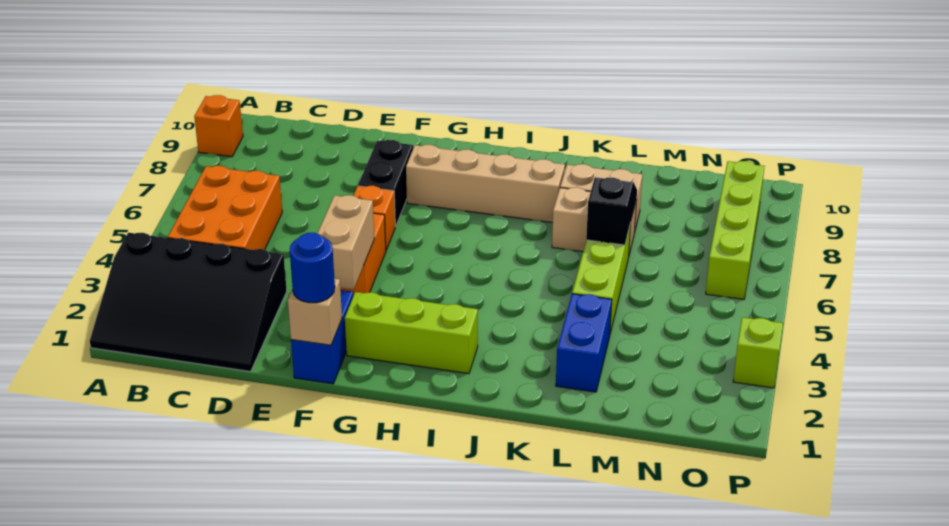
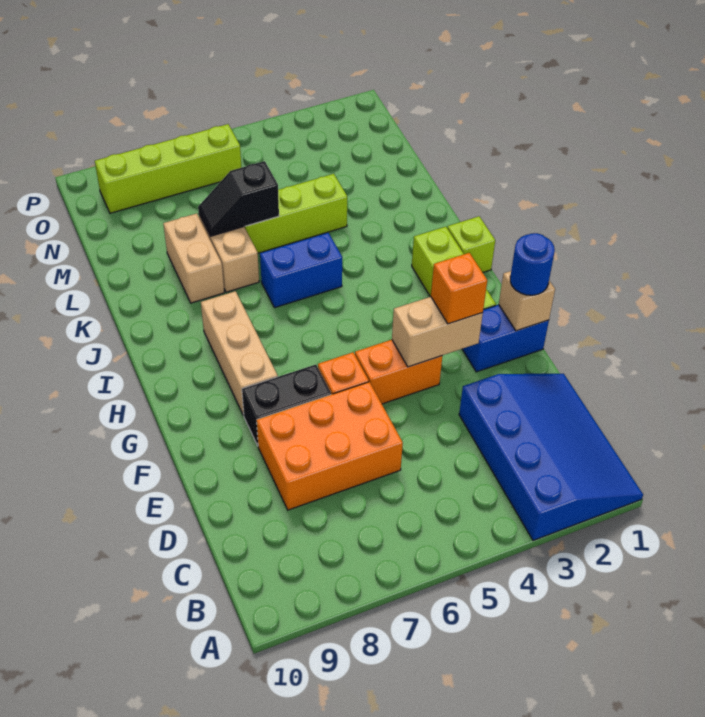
black slope A1:D3 level 1 top 3 -> blue slope A1:D3 level 1 top 3
orange brick A9 level 1 -> orange brick F3 level 3
orange brick B4:C6 level 1 -> orange brick D6:E8 level 1
tan brick G8:J8 level 1 -> tan brick G8:I8 level 1
blue brick L2:L3 level 1 -> blue brick J5:J6 level 1
lime brick P3 level 1 -> lime brick I1 level 1

